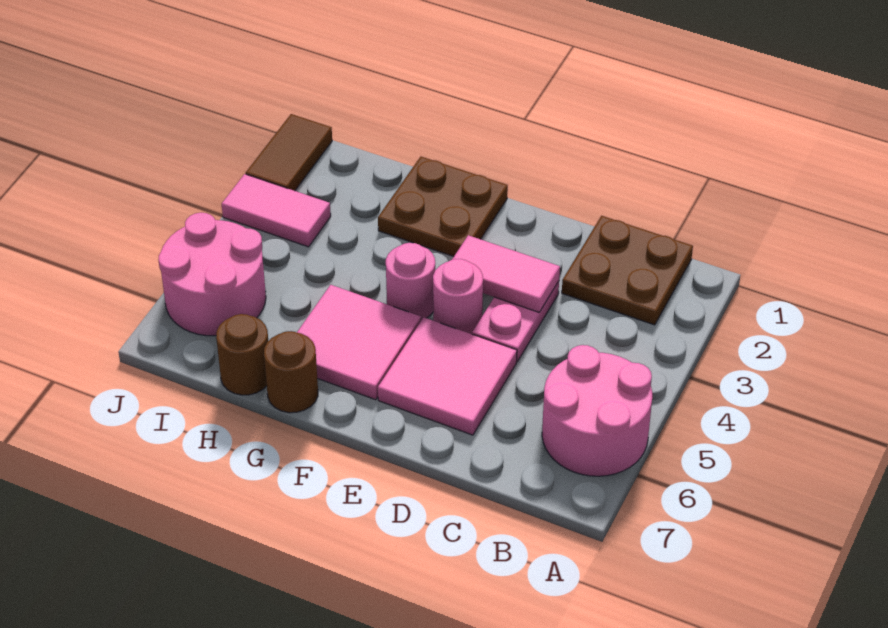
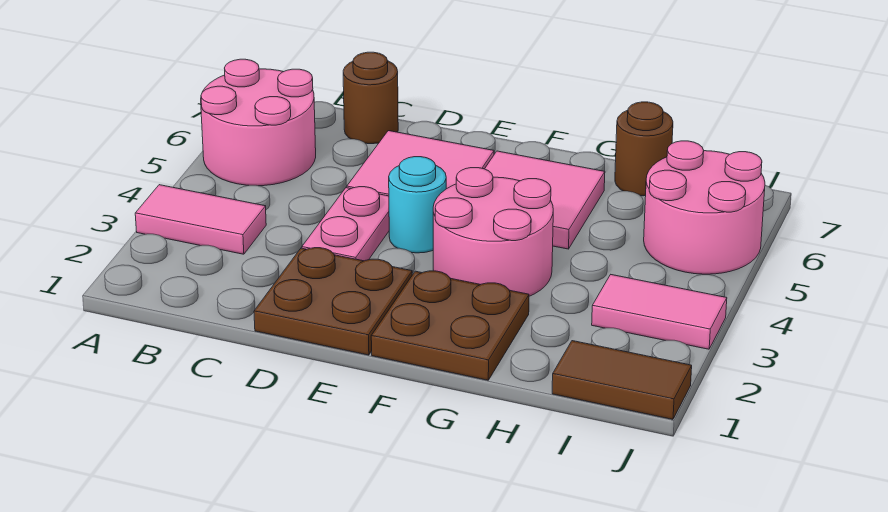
brown plate B1:C2 level 1 -> brown plate D1:E2 level 1
pink tile D3:E3 level 2 -> pink tile A3:B3 level 1
pink round brick E4 level 1 -> cyan round brick E4 level 1
pink round brick F4 level 1 -> pink round brick F3:G4 level 1
brown round brick G7 level 1 -> brown round brick C7 level 1
brown tile J1:J2 level 1 -> brown tile I1:J1 level 1

